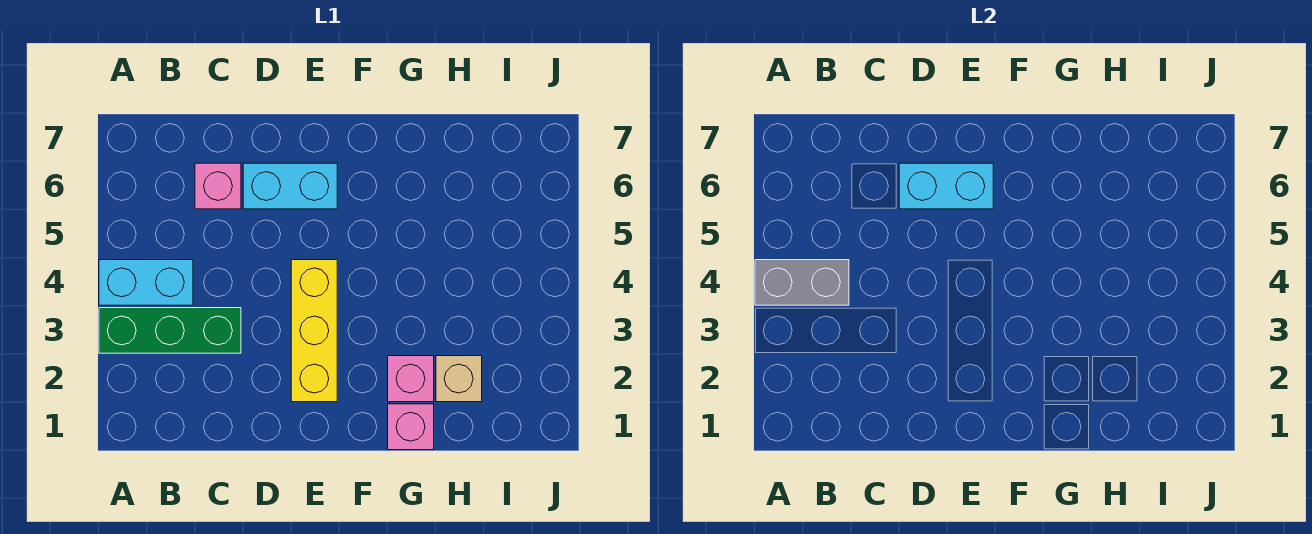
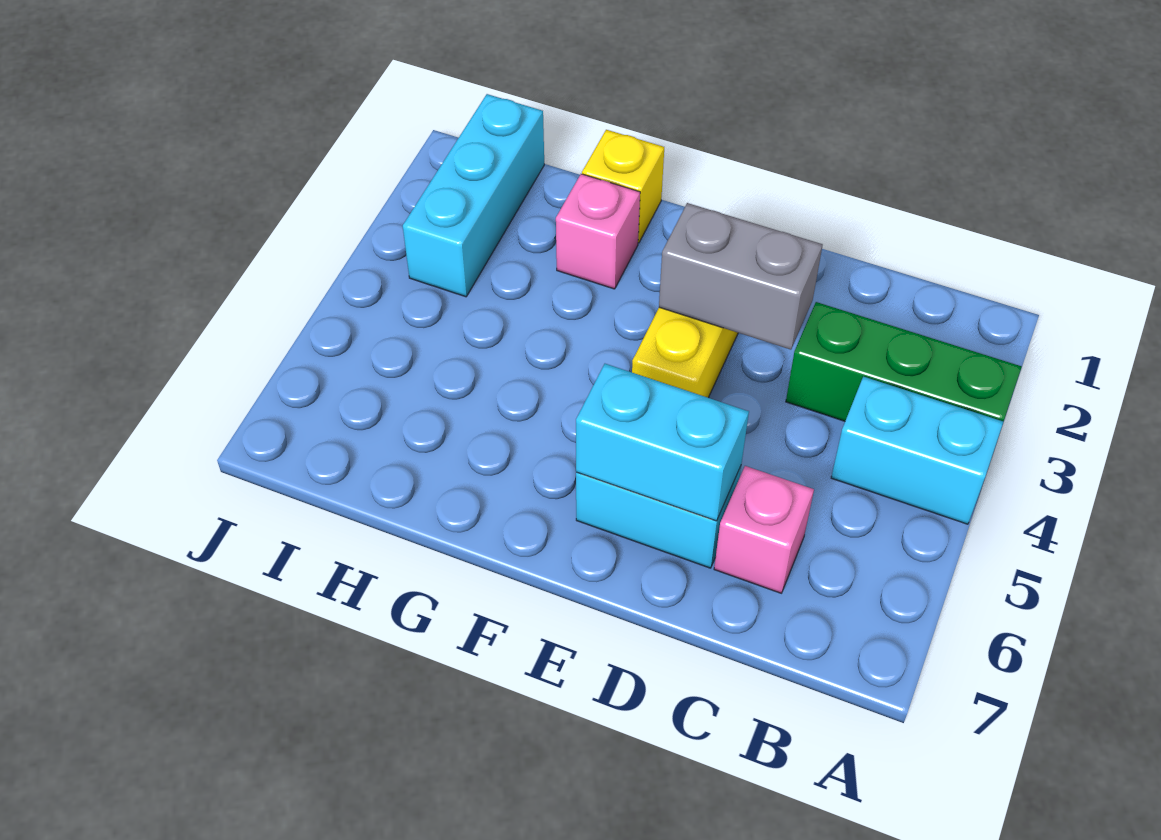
grey brick A4:B4 level 2 -> grey brick D3:E3 level 2
pink brick G1 level 1 -> yellow brick G1 level 1
tan brick H2 level 1 -> none
none -> cyan brick I1:I3 level 1

